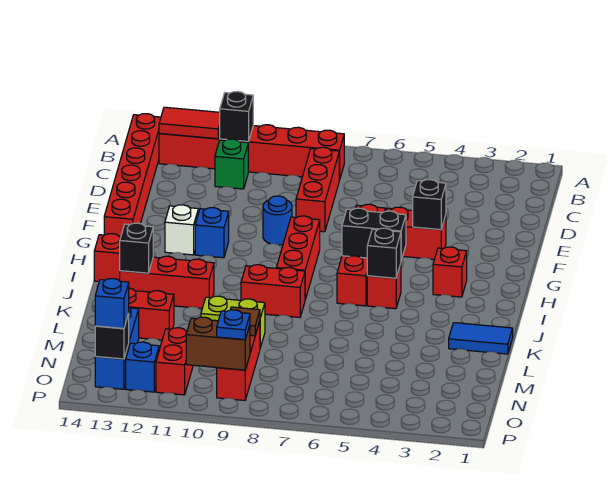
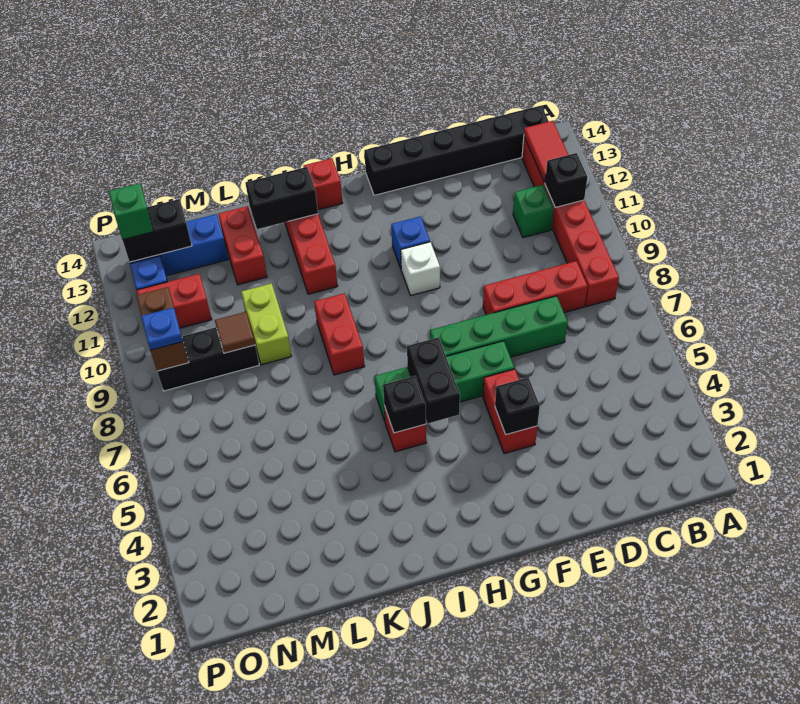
red brick B14:G14 level 1 -> black brick B14:G14 level 1
none -> green brick D7:G7 level 1
red brick F6:I6 level 1 -> green brick F6:I6 level 1
blue round brick F9 level 1 -> none
red brick G8:I8 level 1 -> none
white brick G12 level 1 -> white brick G10 level 1
red brick H3 level 1 -> none
black brick J13 level 2 -> black brick J13:K13 level 2
blue tile K1:K2 level 1 -> none
red brick M9:O9 level 1 -> black brick M9:O9 level 1
black brick O13 level 2 -> black brick N13:O13 level 2
blue brick O13 level 3 -> green brick O13 level 3

